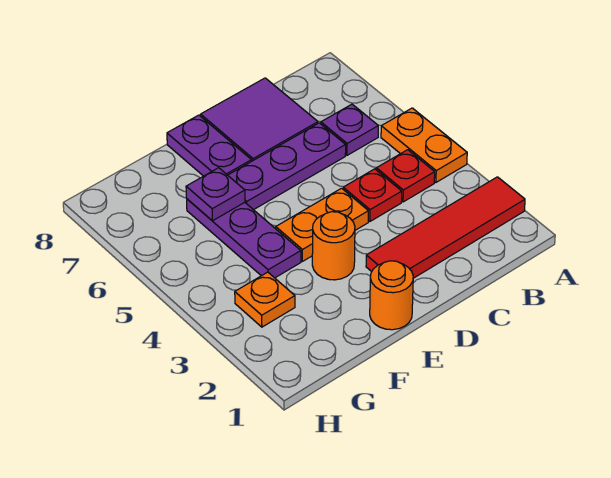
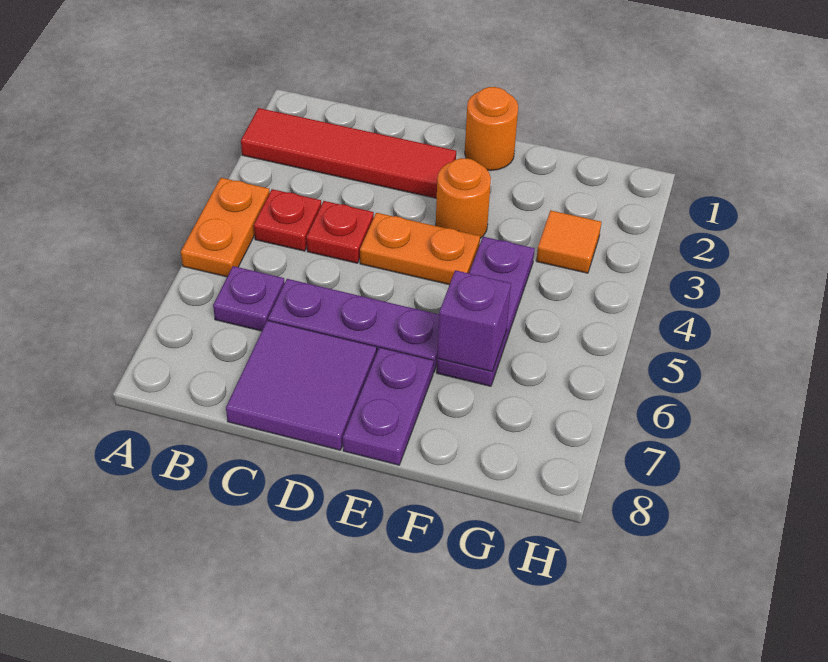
purple plate F6 level 2 -> purple brick F6 level 2
orange plate G3 level 1 -> orange tile G3 level 1

